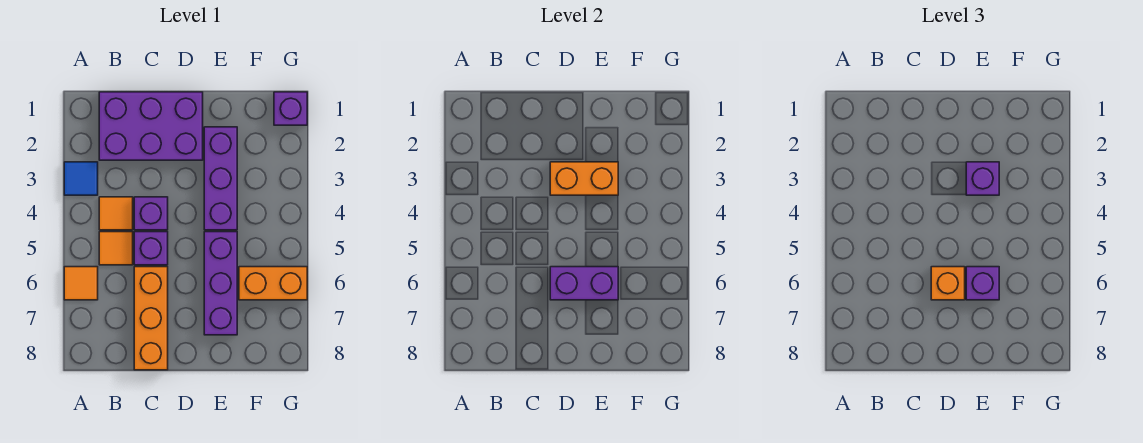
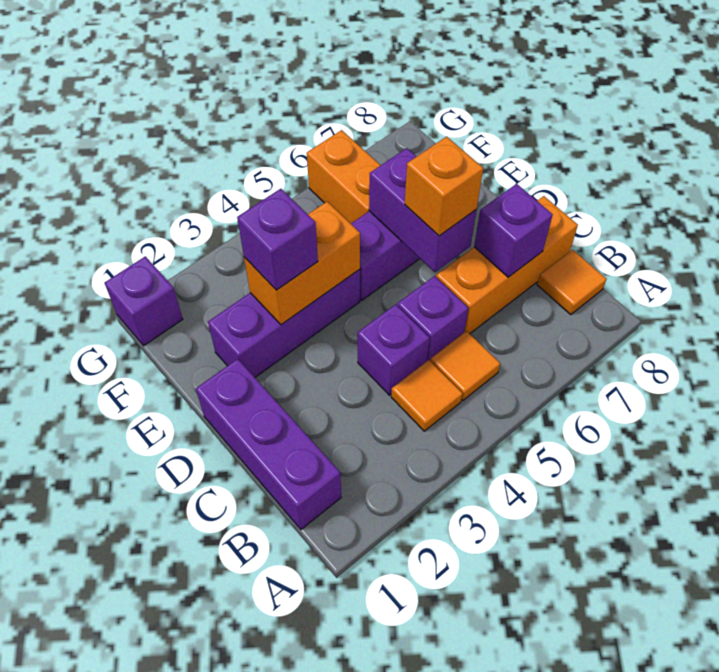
blue tile A3 level 1 -> none
orange tile A6 level 1 -> orange tile B8 level 1
purple brick B1:D2 level 1 -> purple brick B1:D1 level 1
orange brick D3:E3 level 2 -> orange brick E3:E4 level 2
purple brick E6 level 3 -> purple brick C7 level 2

